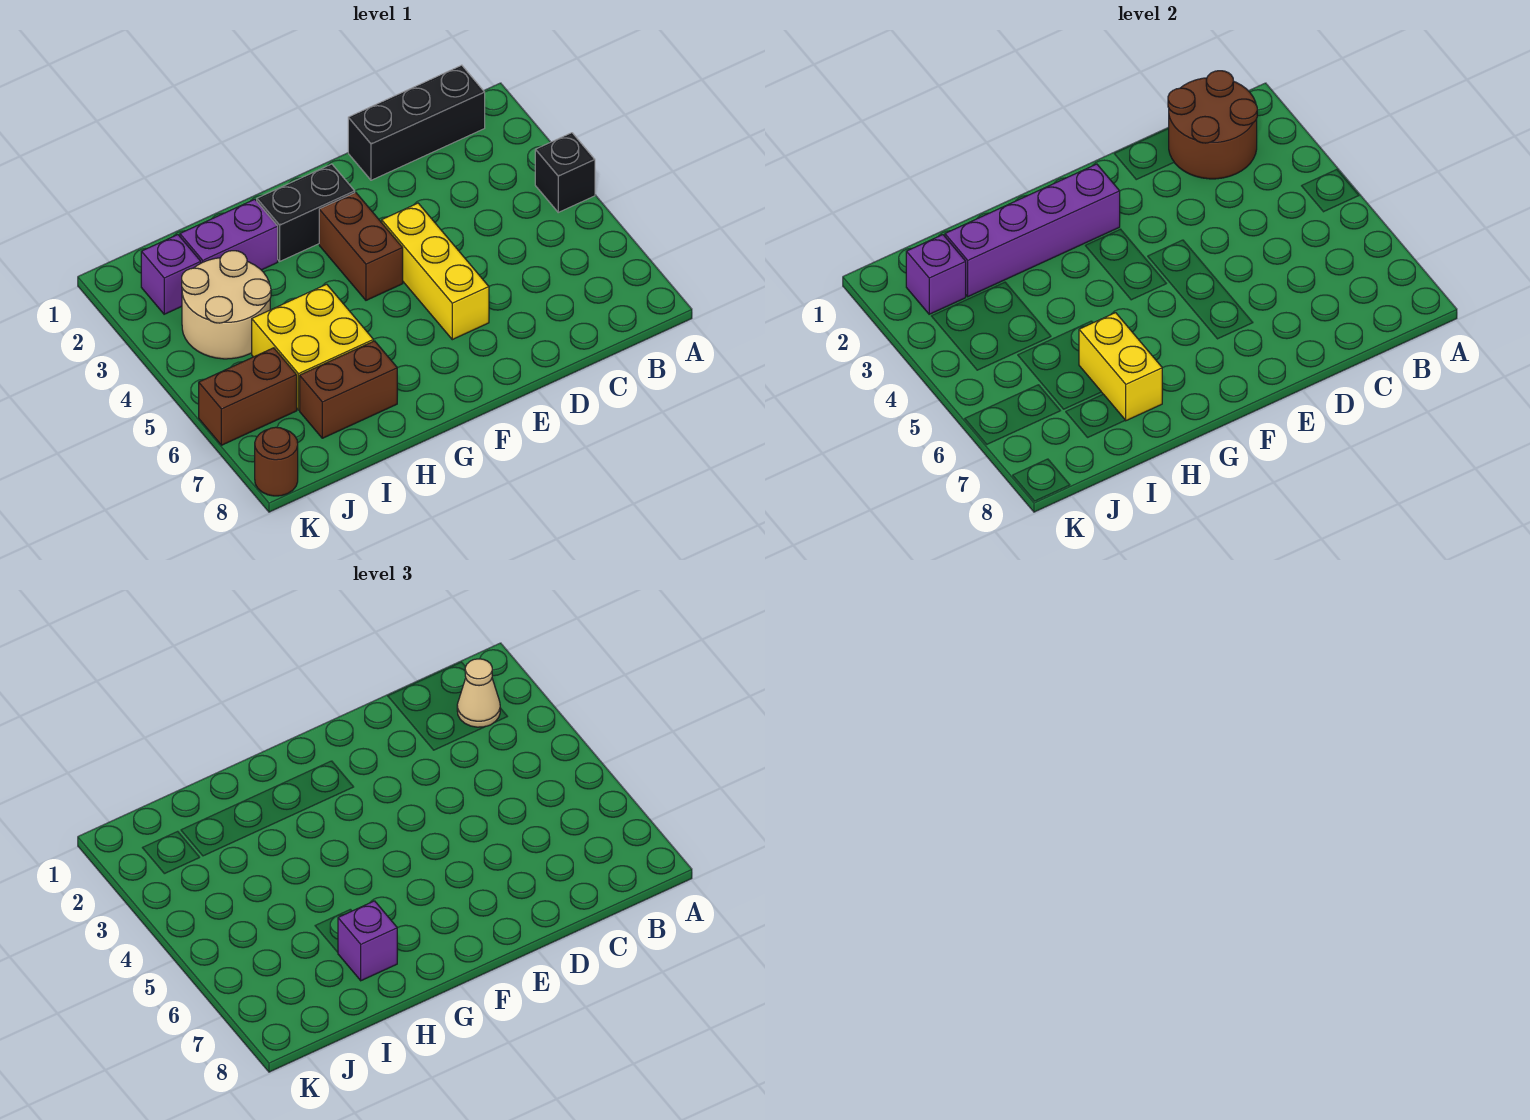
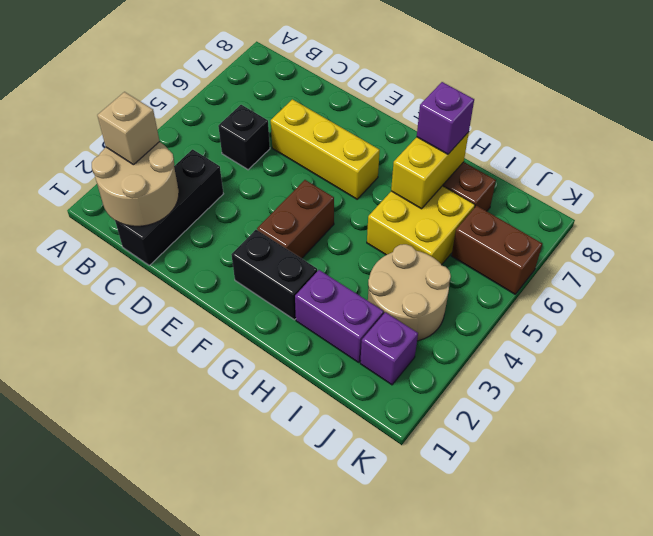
black brick A4 level 1 -> black brick C5 level 1
black brick B1:D1 level 1 -> black brick C1:C3 level 1
brown round brick B1:C2 level 2 -> tan round brick B1:C2 level 2
tan cone B2 level 3 -> tan brick B2 level 3
yellow brick E4:E6 level 1 -> yellow brick D6:F6 level 1
purple brick F2:I2 level 2 -> none
purple brick J2 level 2 -> none
brown round brick K8 level 1 -> none

